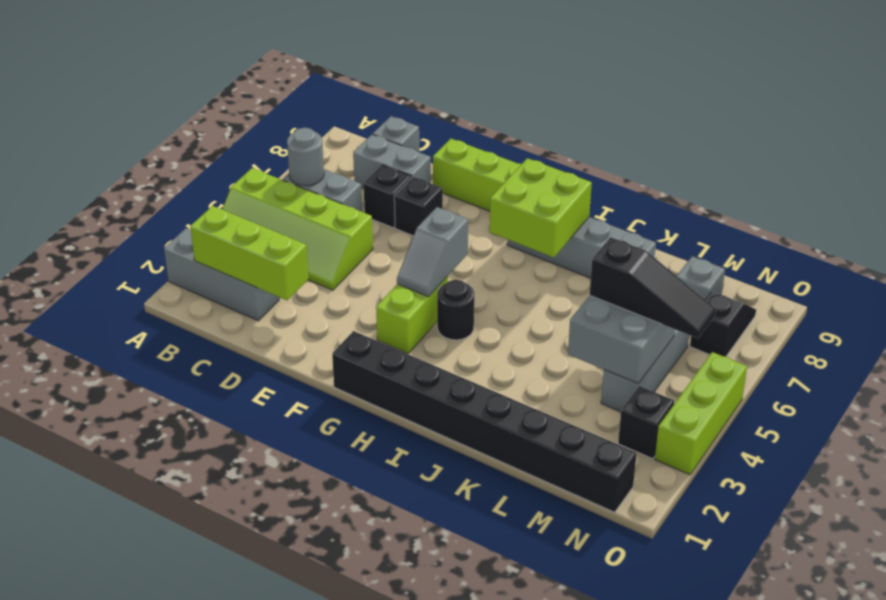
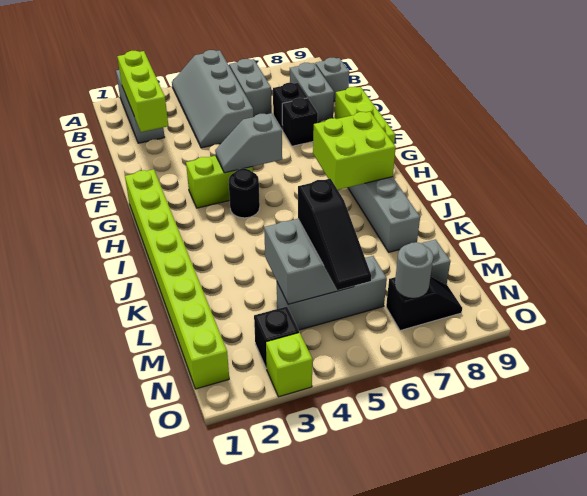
lime slope A4:D5 level 1 top 5 -> grey slope A4:D5 level 1 top 5
grey round brick B6 level 2 -> grey round brick N7 level 2
black brick G1:N1 level 1 -> lime brick G1:N1 level 1
lime brick O3:O5 level 1 -> lime brick O3 level 1

